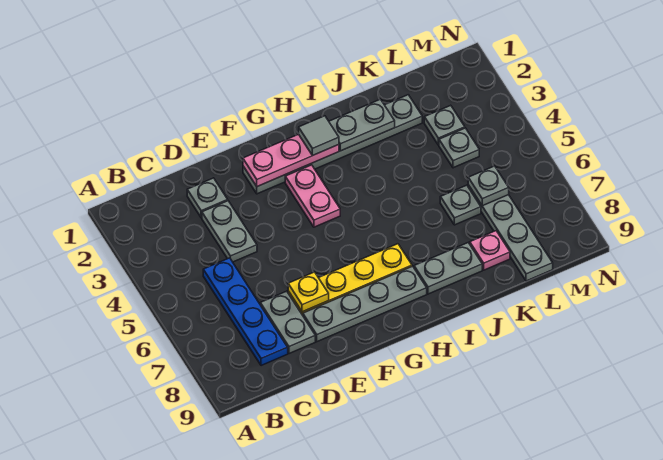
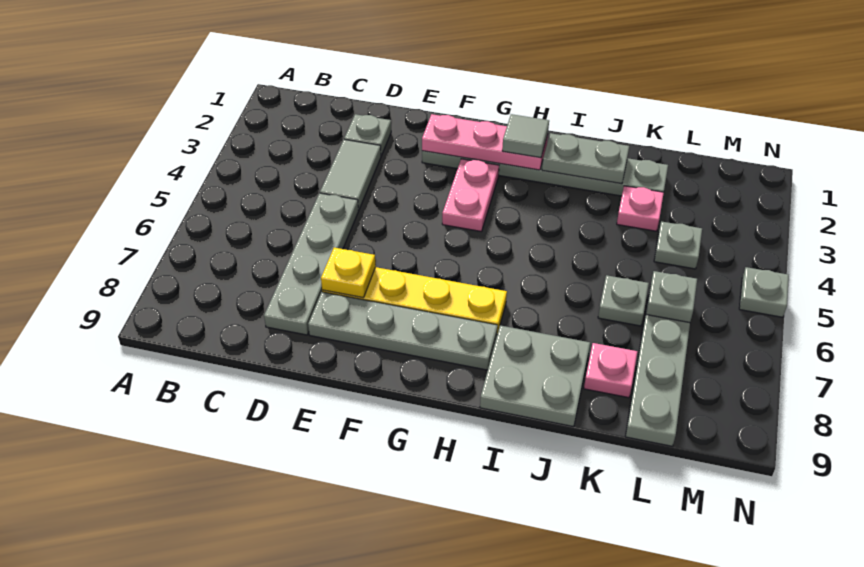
blue plate C5:C8 level 1 -> none
grey plate D3:D4 level 1 -> grey tile D3:D4 level 1
grey plate D7:D8 level 1 -> grey plate D5:D8 level 1
grey plate I8:J8 level 1 -> grey plate I8:J9 level 1
none -> pink plate K3 level 1
grey plate L3 level 1 -> grey plate N5 level 1

